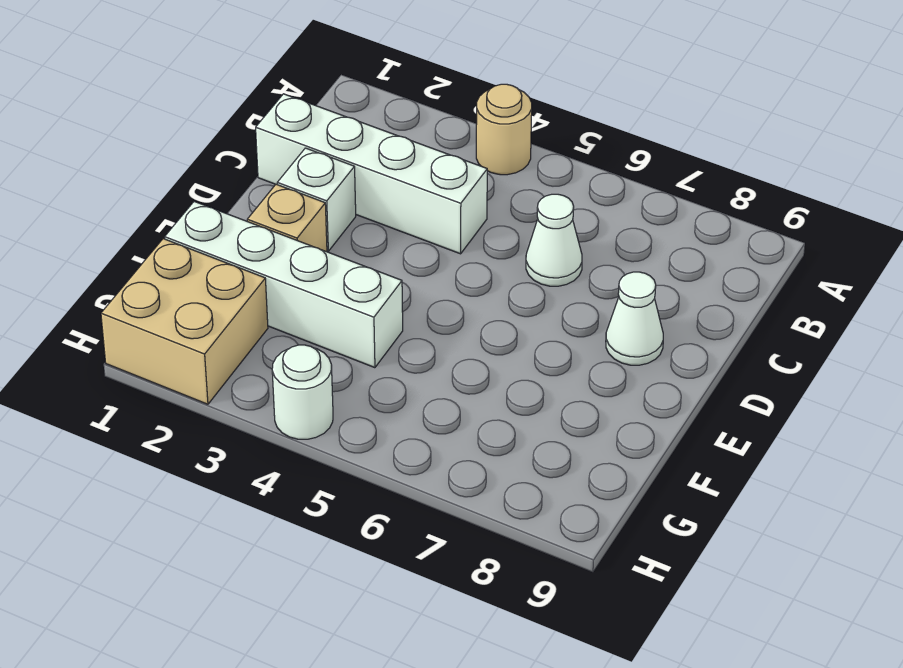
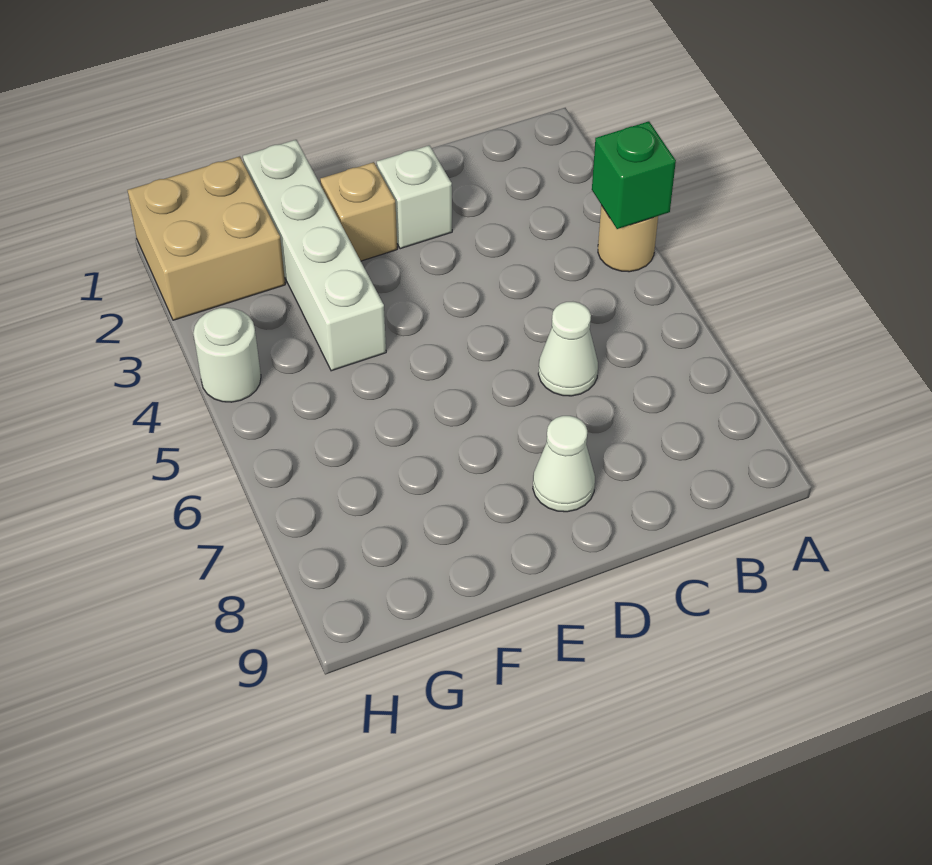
none -> green brick A4 level 2
white brick C1:C4 level 1 -> none

